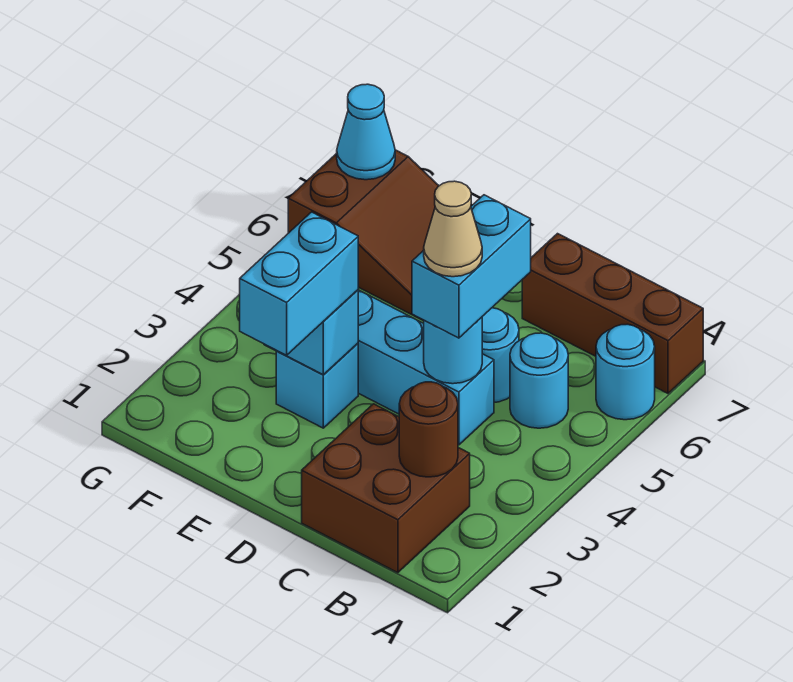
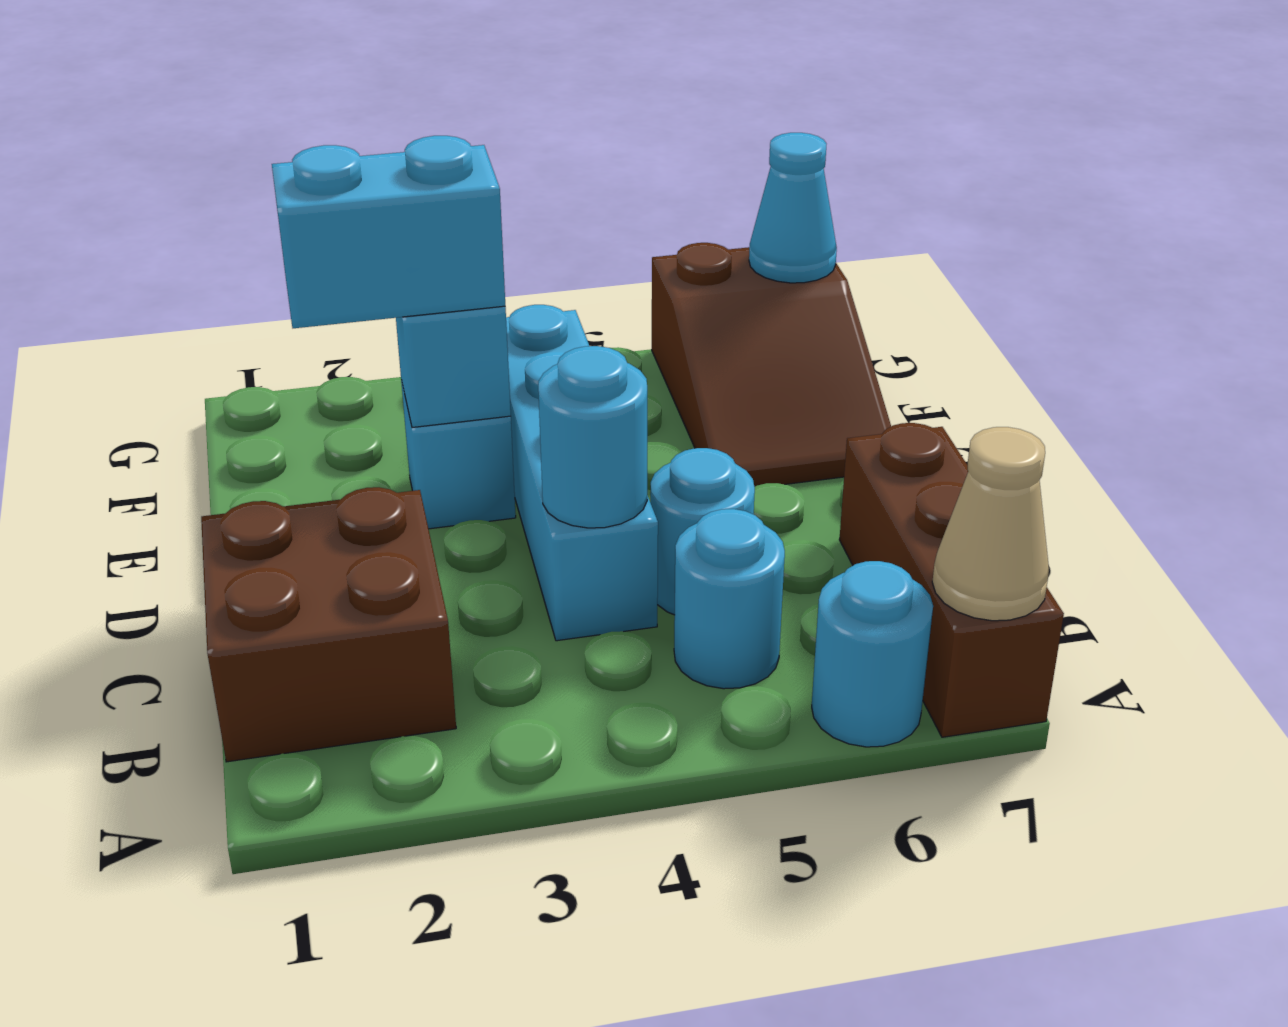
brown round brick B2 level 2 -> none
cyan brick C4:C5 level 3 -> none
tan cone C4 level 4 -> tan cone A7 level 2

